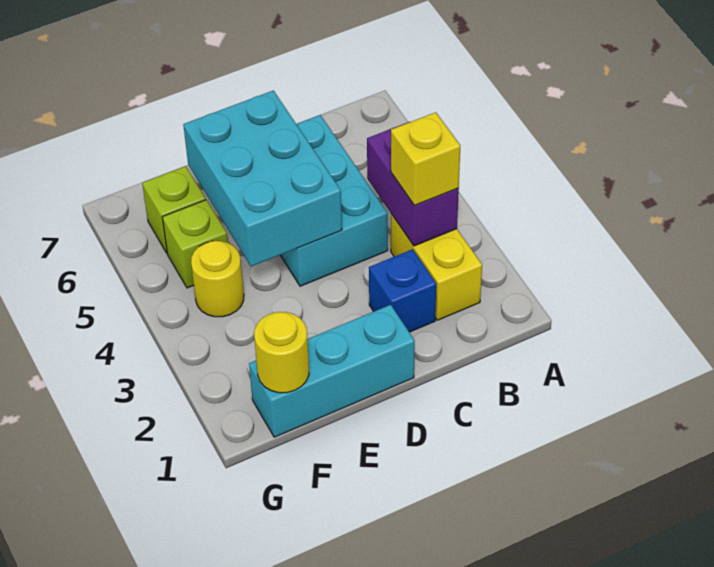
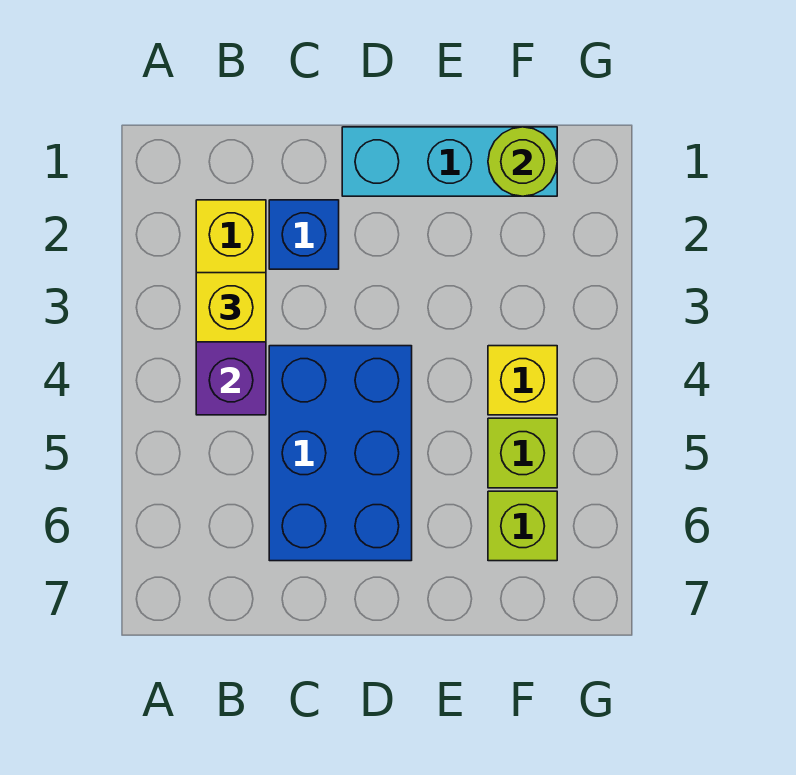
cyan brick C4:D6 level 1 -> blue brick C4:D6 level 1
cyan brick D4:E6 level 2 -> none
yellow round brick F1 level 2 -> lime round brick F1 level 2
yellow round brick F4 level 1 -> yellow brick F4 level 1

